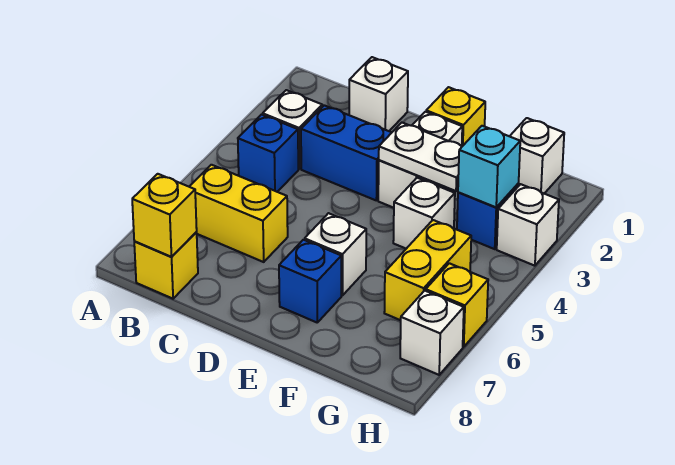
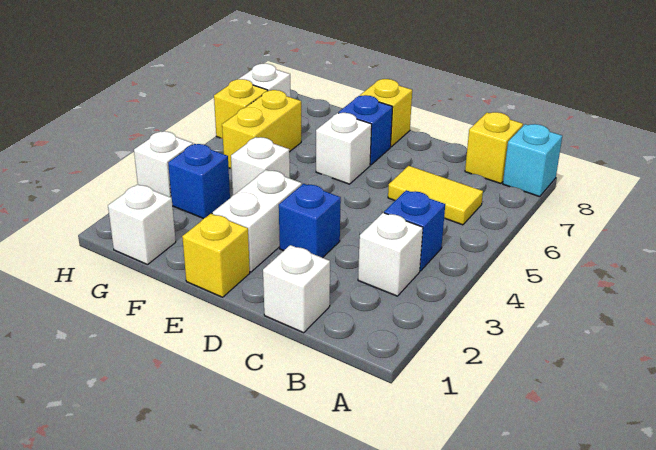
yellow brick B6:C6 level 1 -> yellow tile B6:C6 level 1
yellow brick B8 level 2 -> yellow brick E8 level 1
blue brick C3:D3 level 1 -> blue brick D3 level 1
white plate E3:F3 level 2 -> none
cyan brick G3 level 2 -> cyan brick A8 level 1

